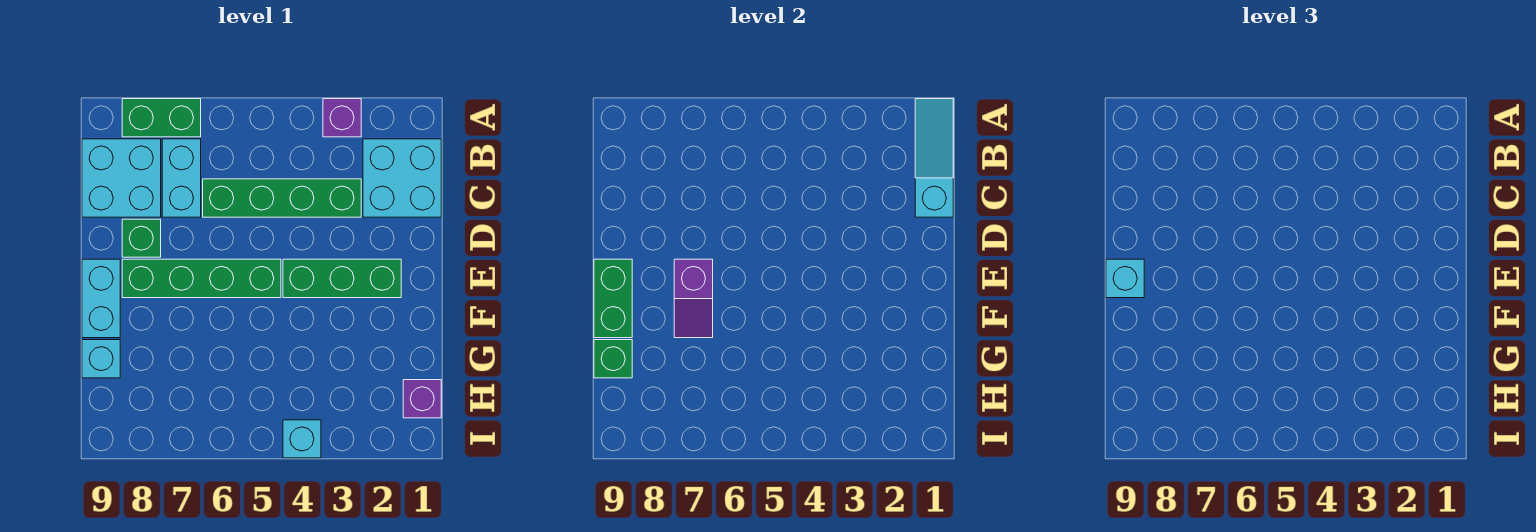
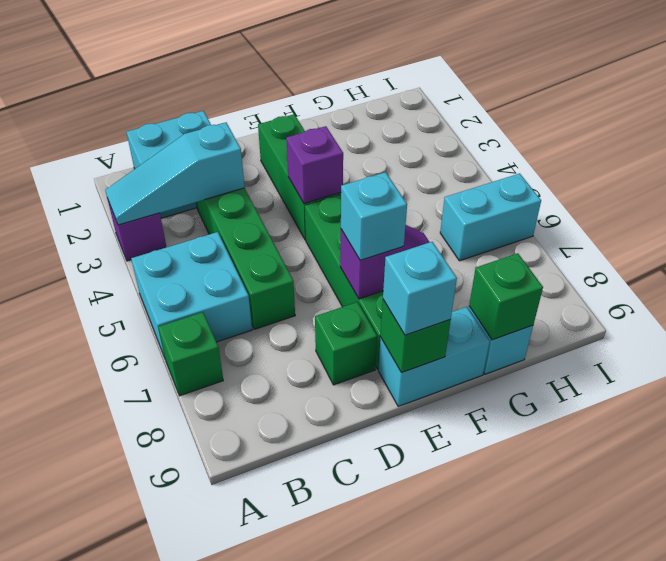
cyan slope A1:C1 level 2 top C -> cyan slope A3:C3 level 2 top C
green brick A7:A8 level 1 -> green brick A7 level 1
cyan brick B7:C7 level 1 -> cyan brick H6:I6 level 1
cyan brick B8:C9 level 1 -> cyan brick A5:B6 level 1
green brick E9:F9 level 2 -> green brick E9 level 2
purple brick H1 level 1 -> purple brick E4 level 2
cyan brick I4 level 1 -> cyan brick E7 level 3

